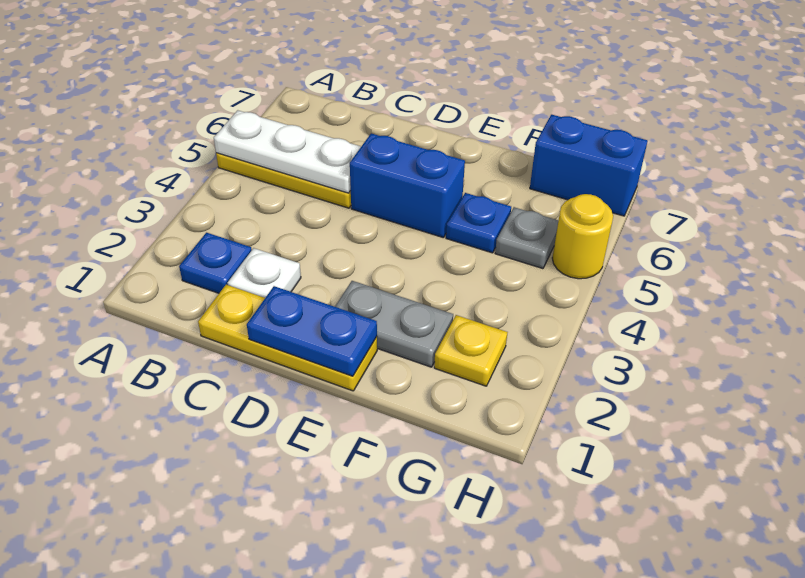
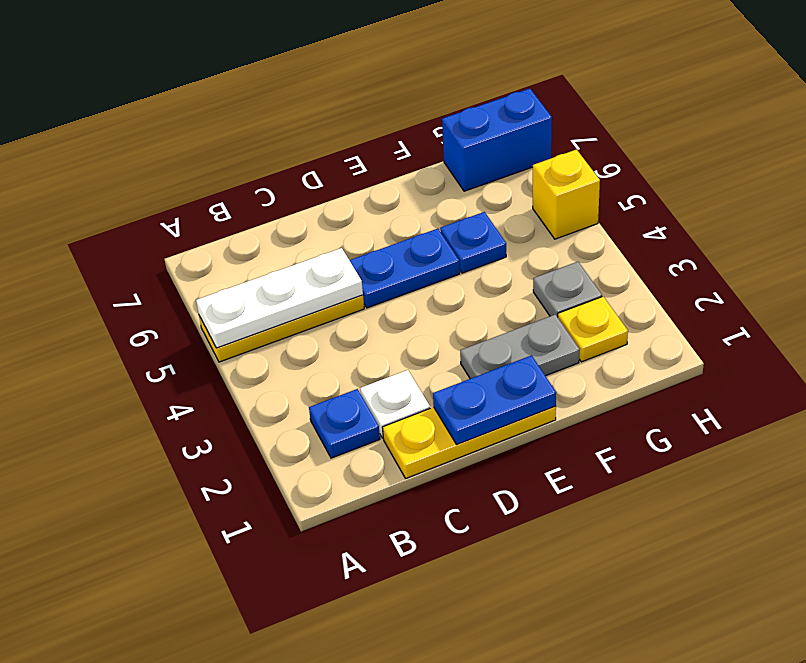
blue brick D5:E5 level 1 -> blue plate D5:E5 level 1
grey plate G5 level 1 -> grey plate G3 level 1
yellow round brick H5 level 1 -> yellow brick H5 level 1

